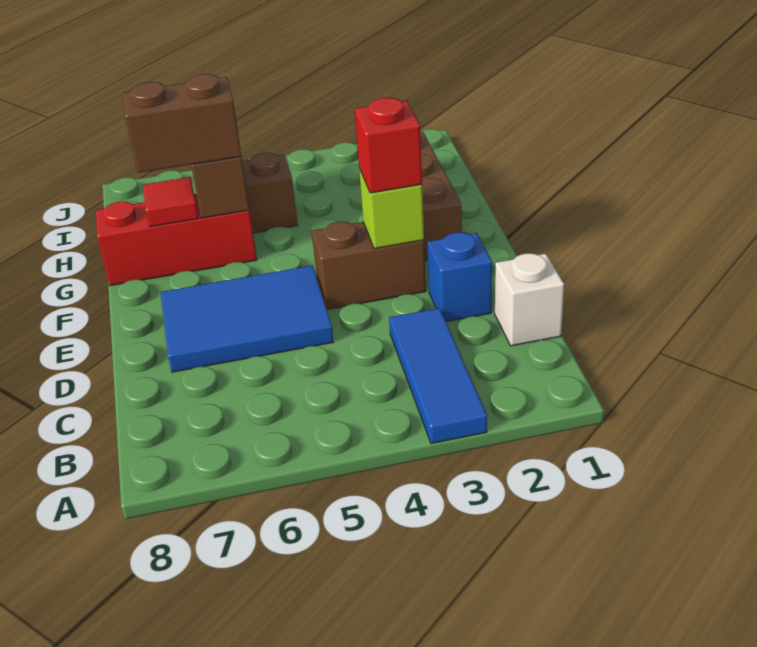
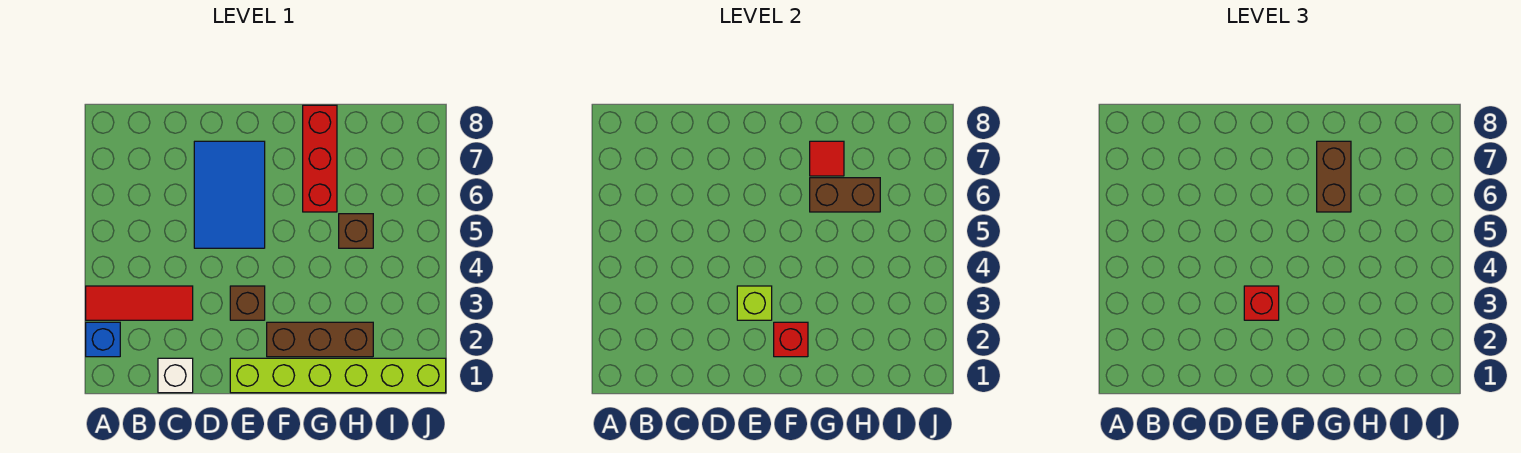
blue tile A3:C3 level 1 -> red tile A3:C3 level 1
blue brick D2 level 1 -> blue brick A2 level 1
none -> lime brick E1:J1 level 1
brown brick E3:E4 level 1 -> brown brick E3 level 1
none -> red brick F2 level 2

